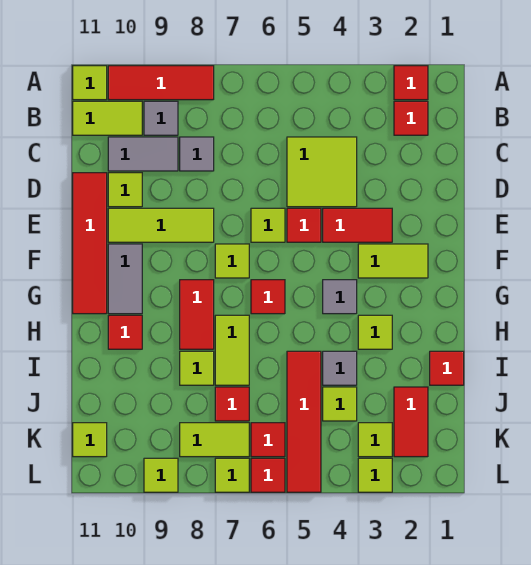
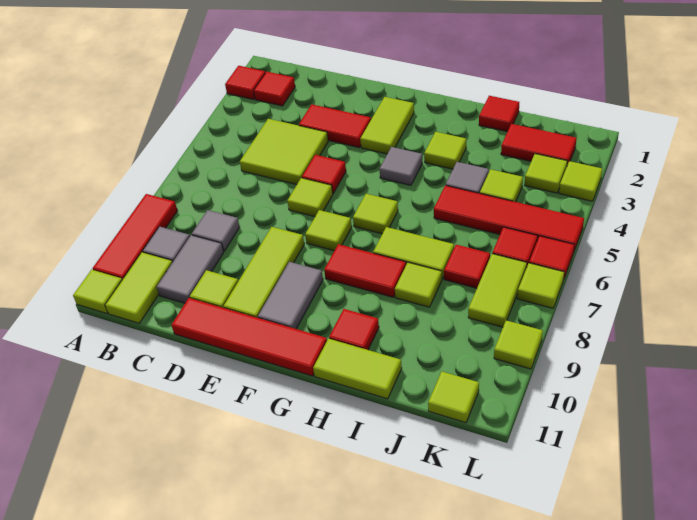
red tile E3:E4 level 1 -> red tile D3:E3 level 1
grey tile F10:G10 level 1 -> grey tile F9:F10 level 1
red tile G6 level 1 -> lime tile G6 level 1
none -> lime tile H11:I11 level 1

